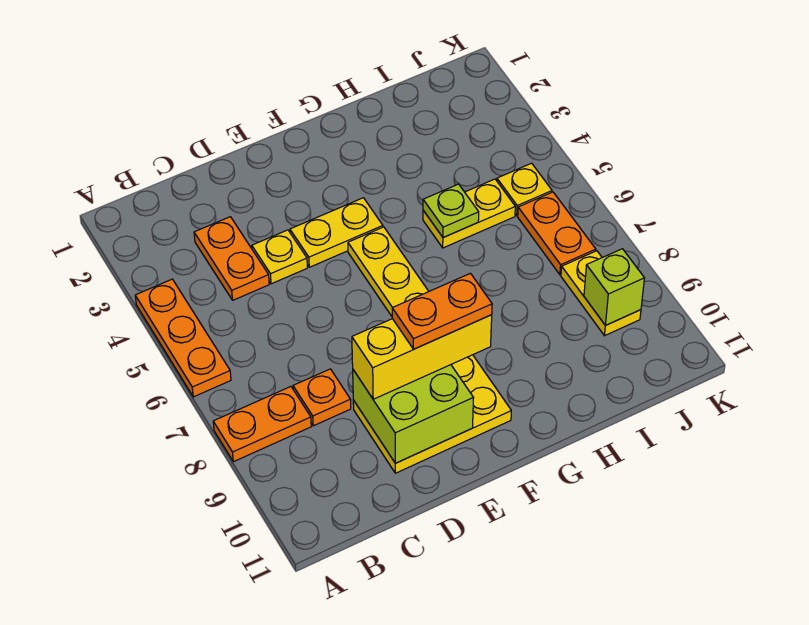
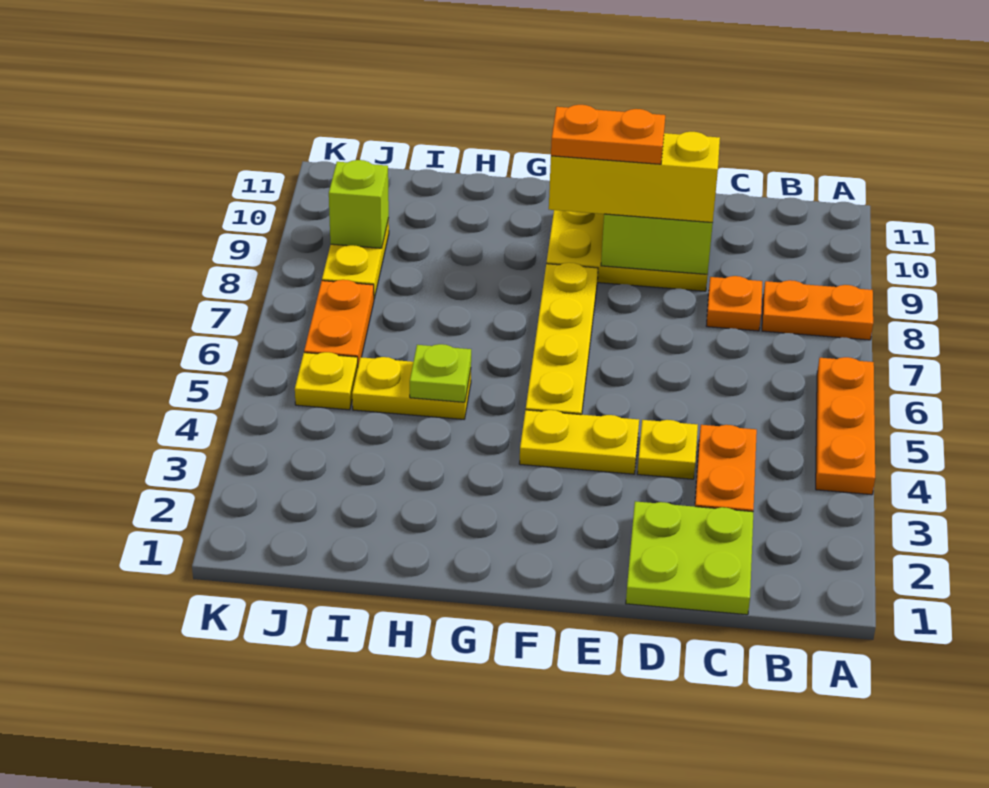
none -> lime plate C1:D2 level 1

